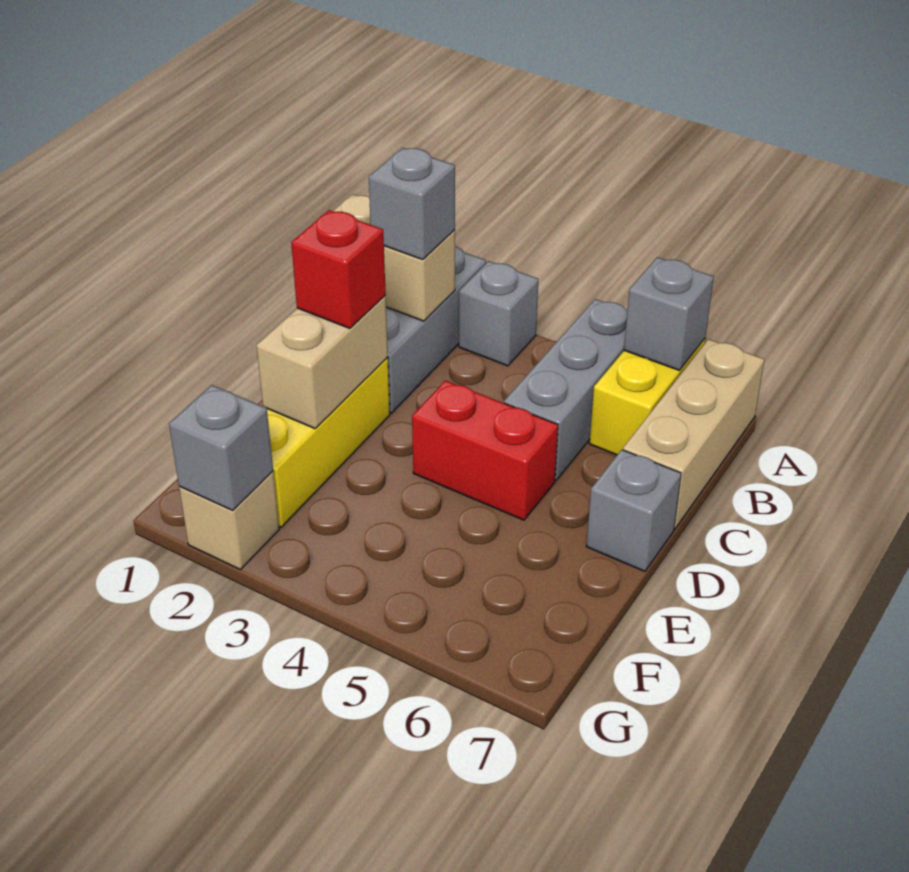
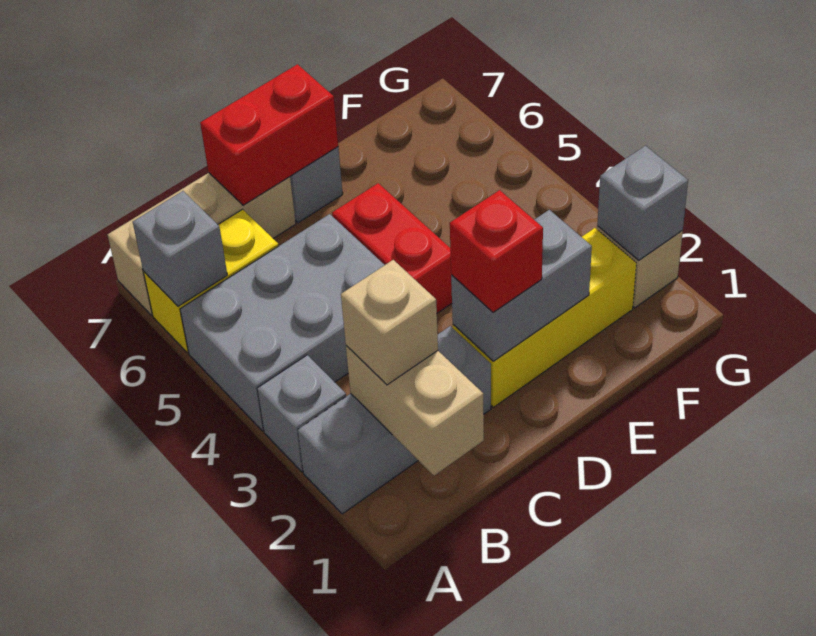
grey brick A5:C5 level 1 -> grey brick A4:C5 level 1
grey brick B2 level 3 -> tan brick B2 level 3
none -> red brick C7:D7 level 2
tan brick D2:E2 level 2 -> grey brick D2:E2 level 2

